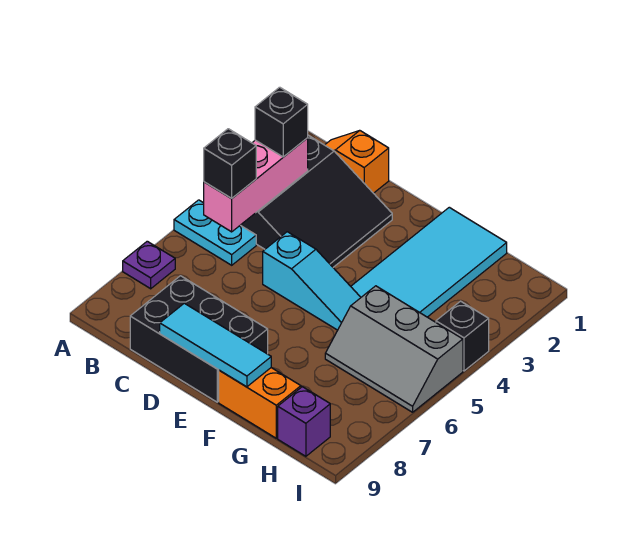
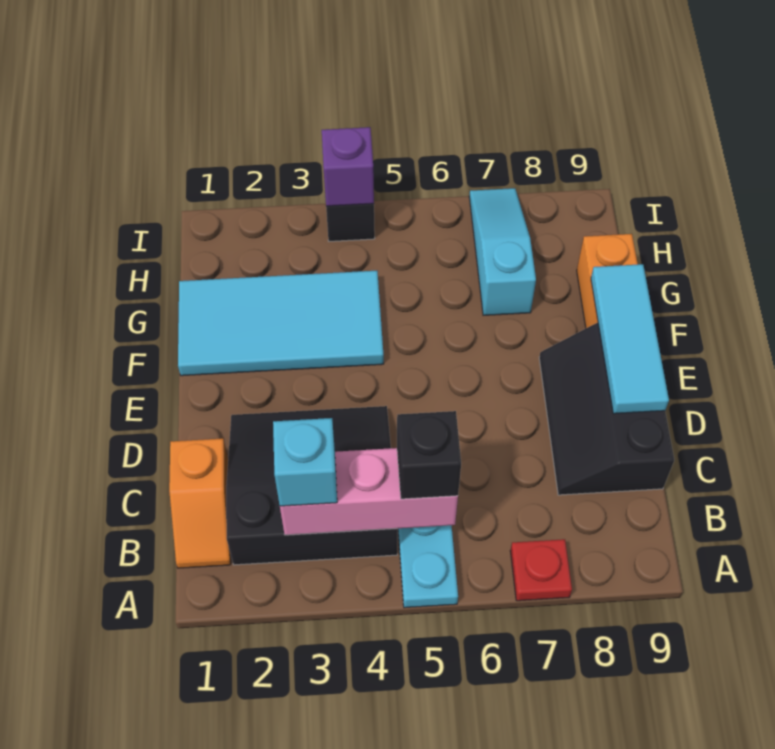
purple plate A7 level 1 -> red plate A7 level 1
black brick B3 level 3 -> cyan brick B3 level 3
black brick C8:E9 level 1 -> black slope C8:E9 level 1 top 9
cyan slope D5:F5 level 1 top D -> cyan slope G7:I7 level 1 top G
grey slope G5:I6 level 1 top 5 -> none
purple brick H9 level 1 -> purple brick I4 level 2

